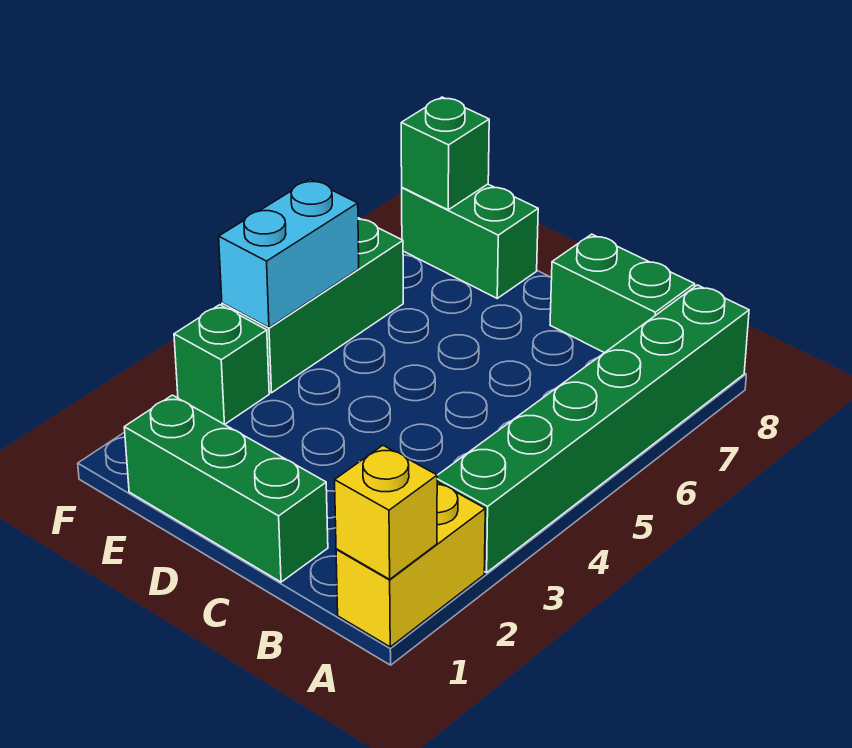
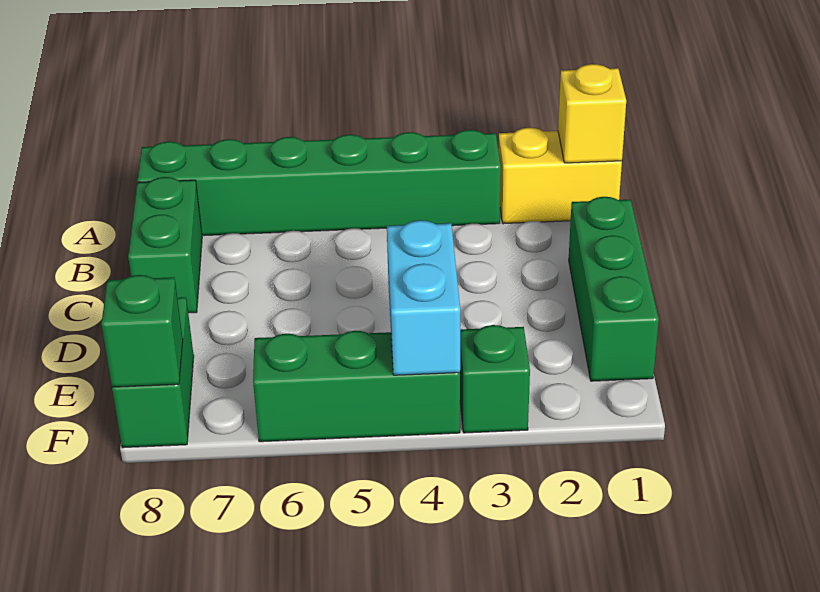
cyan brick F4:F5 level 2 -> cyan brick E4:F4 level 2

